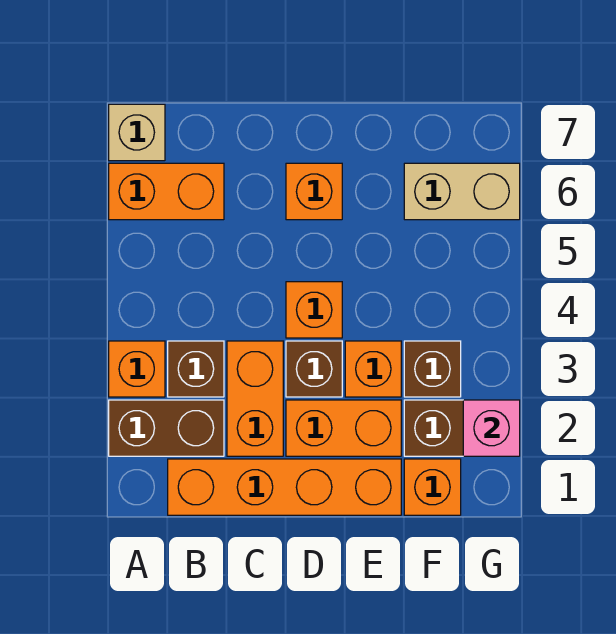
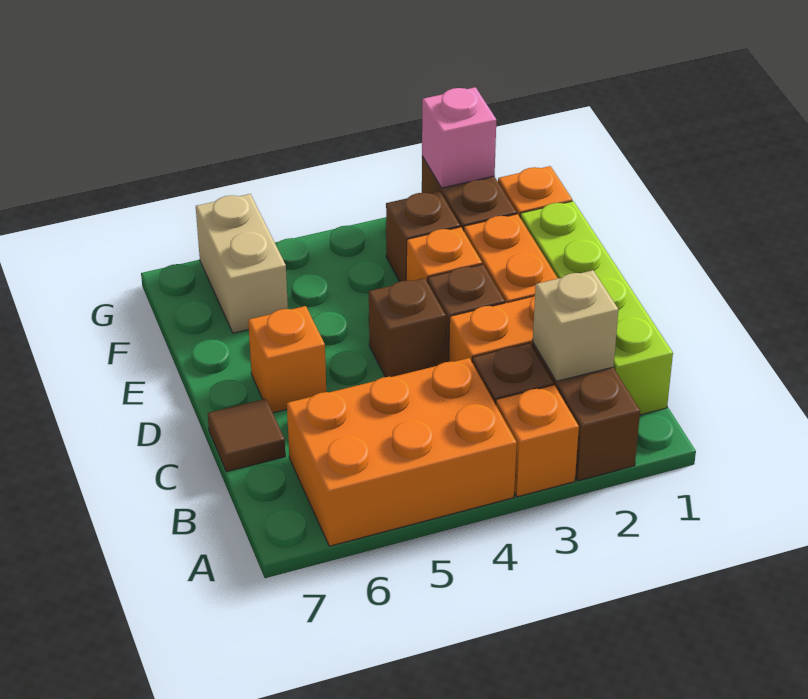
orange brick A6:B6 level 1 -> orange brick A4:B6 level 1
tan brick A7 level 1 -> tan brick B2 level 2
orange brick B1:E1 level 1 -> lime brick B1:E1 level 1
none -> brown tile C7 level 1
orange brick D4 level 1 -> brown brick D4 level 1

